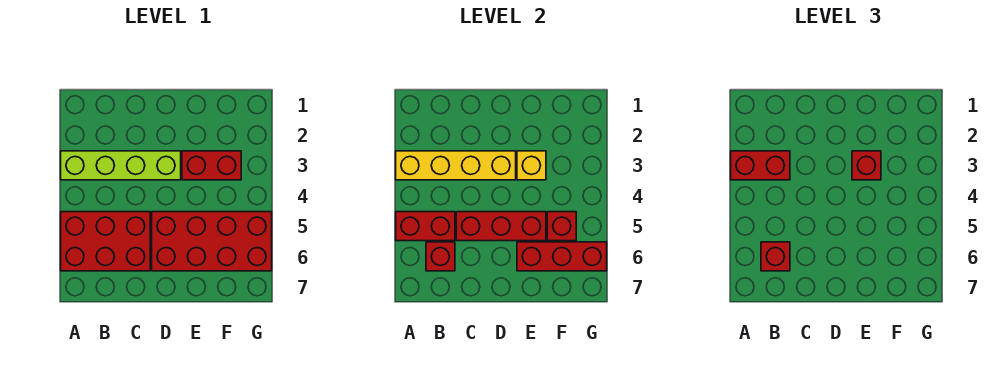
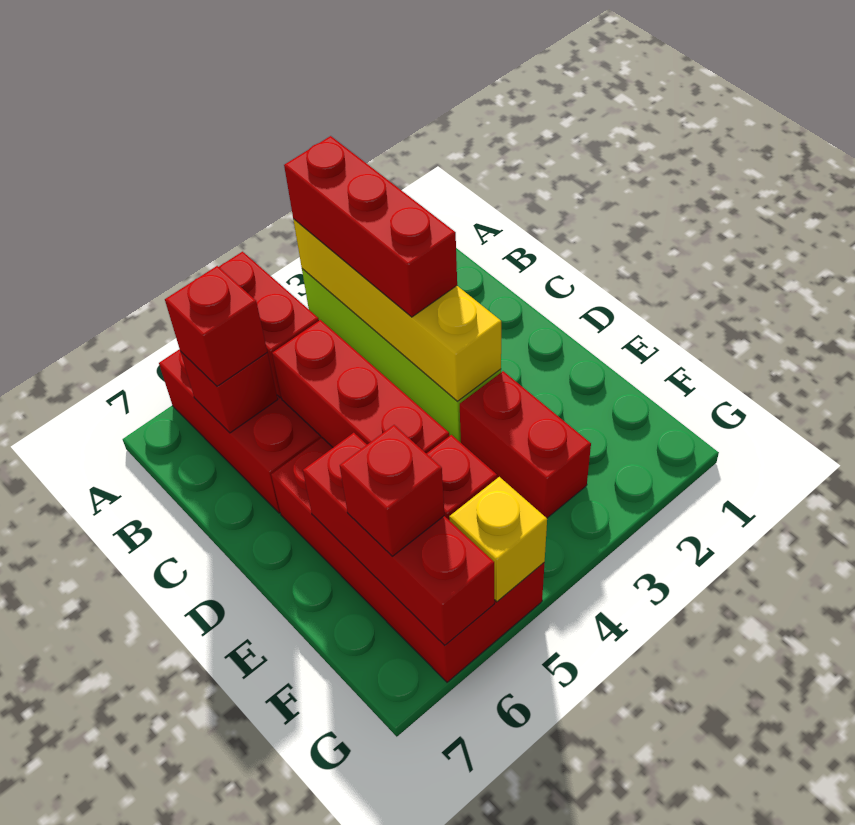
red brick A3:B3 level 3 -> red brick A3:C3 level 3
yellow brick E3 level 2 -> yellow brick G5 level 2
red brick E3 level 3 -> red brick F6 level 3

